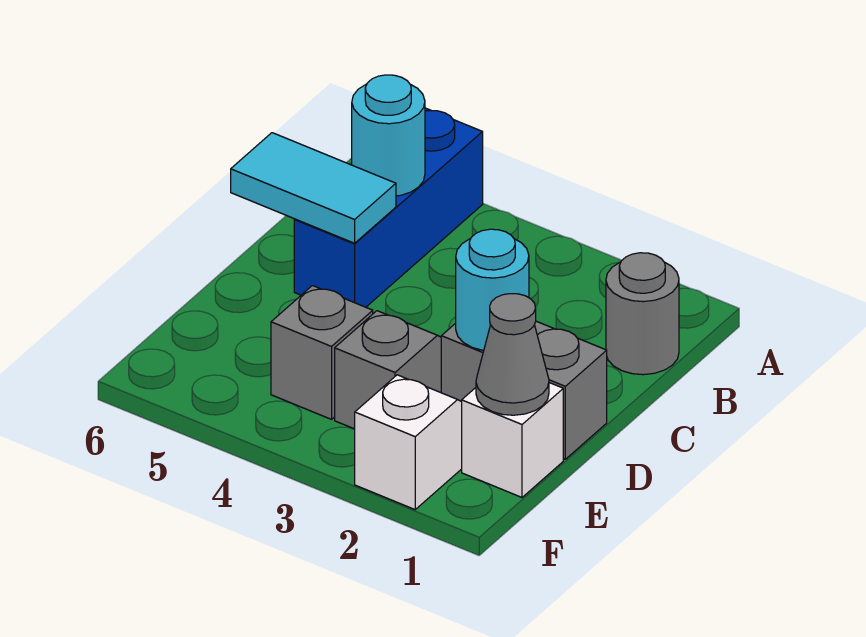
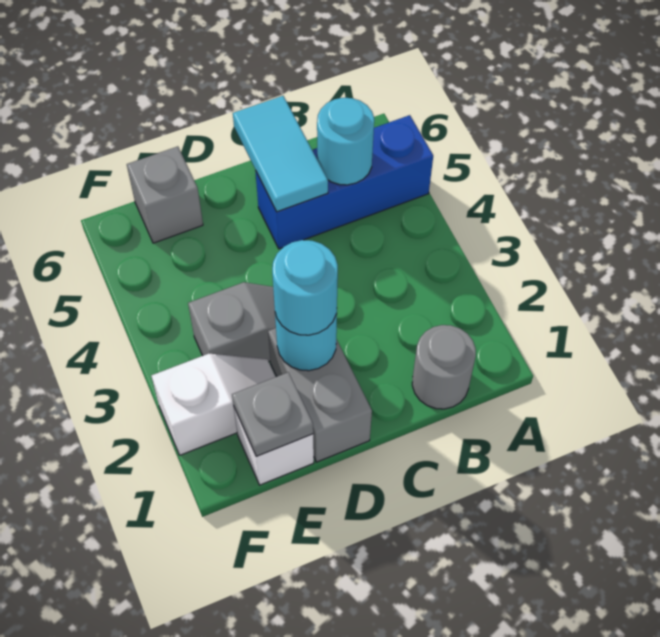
none -> cyan round brick D2 level 3
grey cone E1 level 2 -> grey plate E1 level 2
grey brick E4 level 1 -> grey brick E6 level 1

